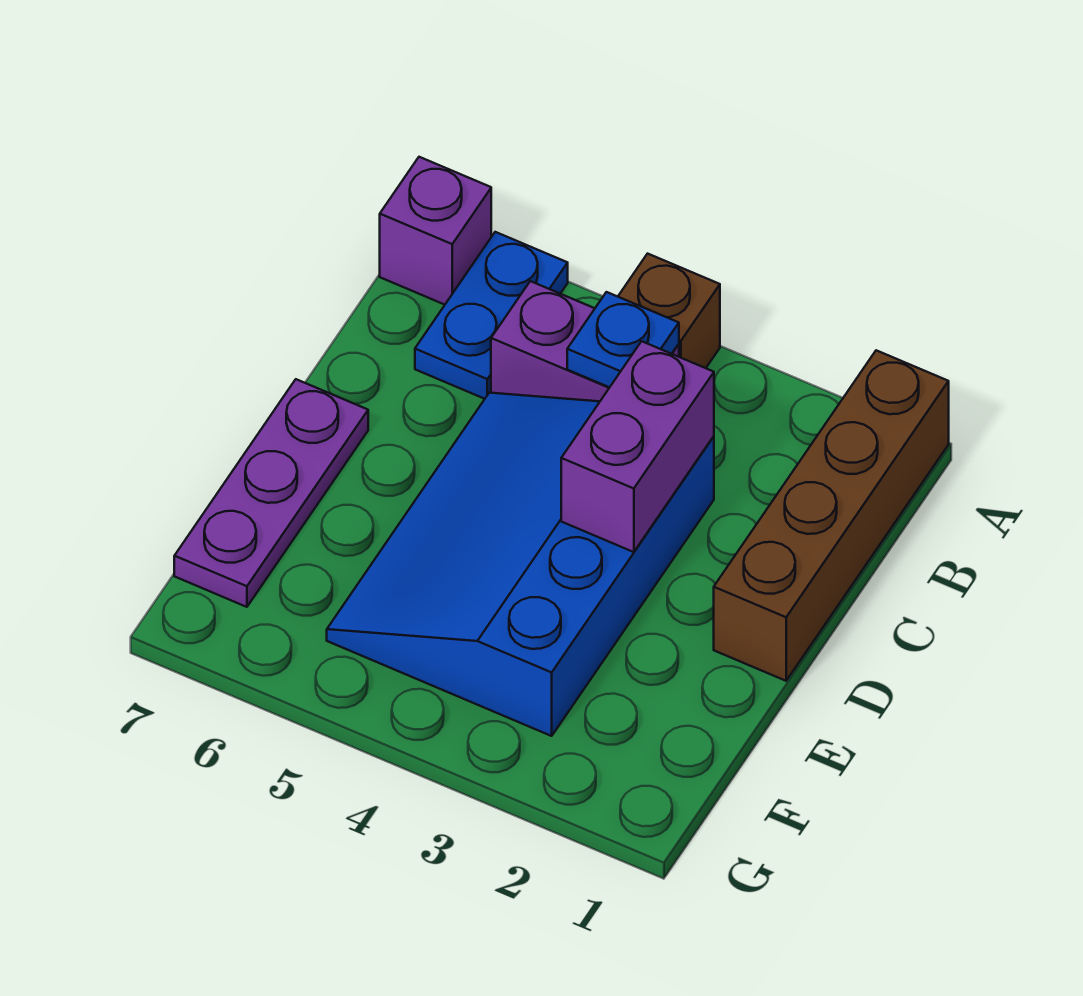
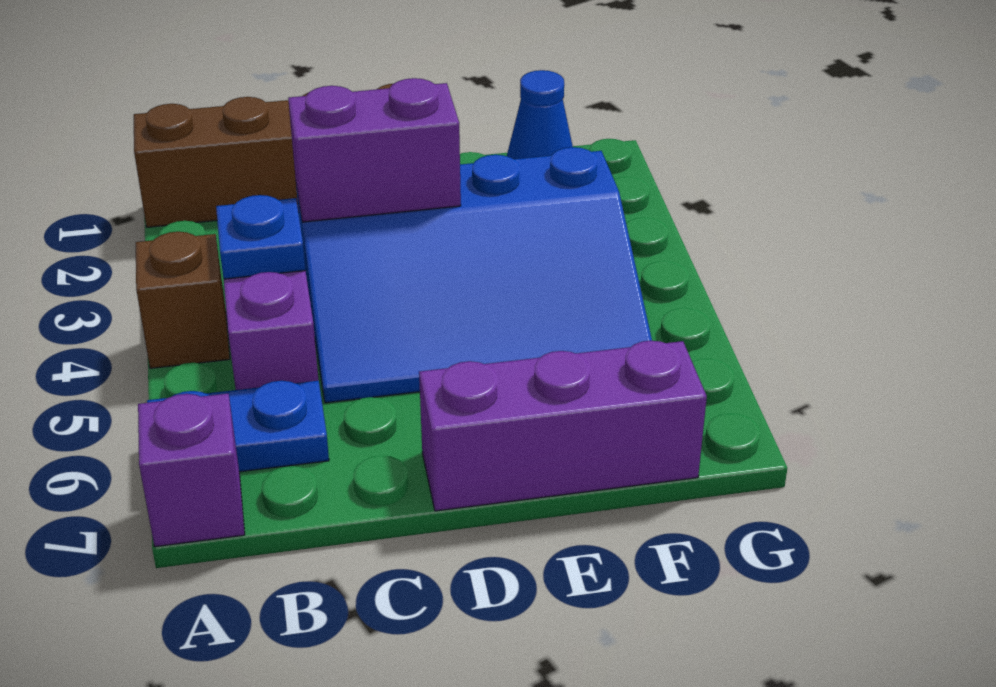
purple plate D7:F7 level 1 -> purple brick D7:F7 level 1
none -> blue cone F1 level 1

